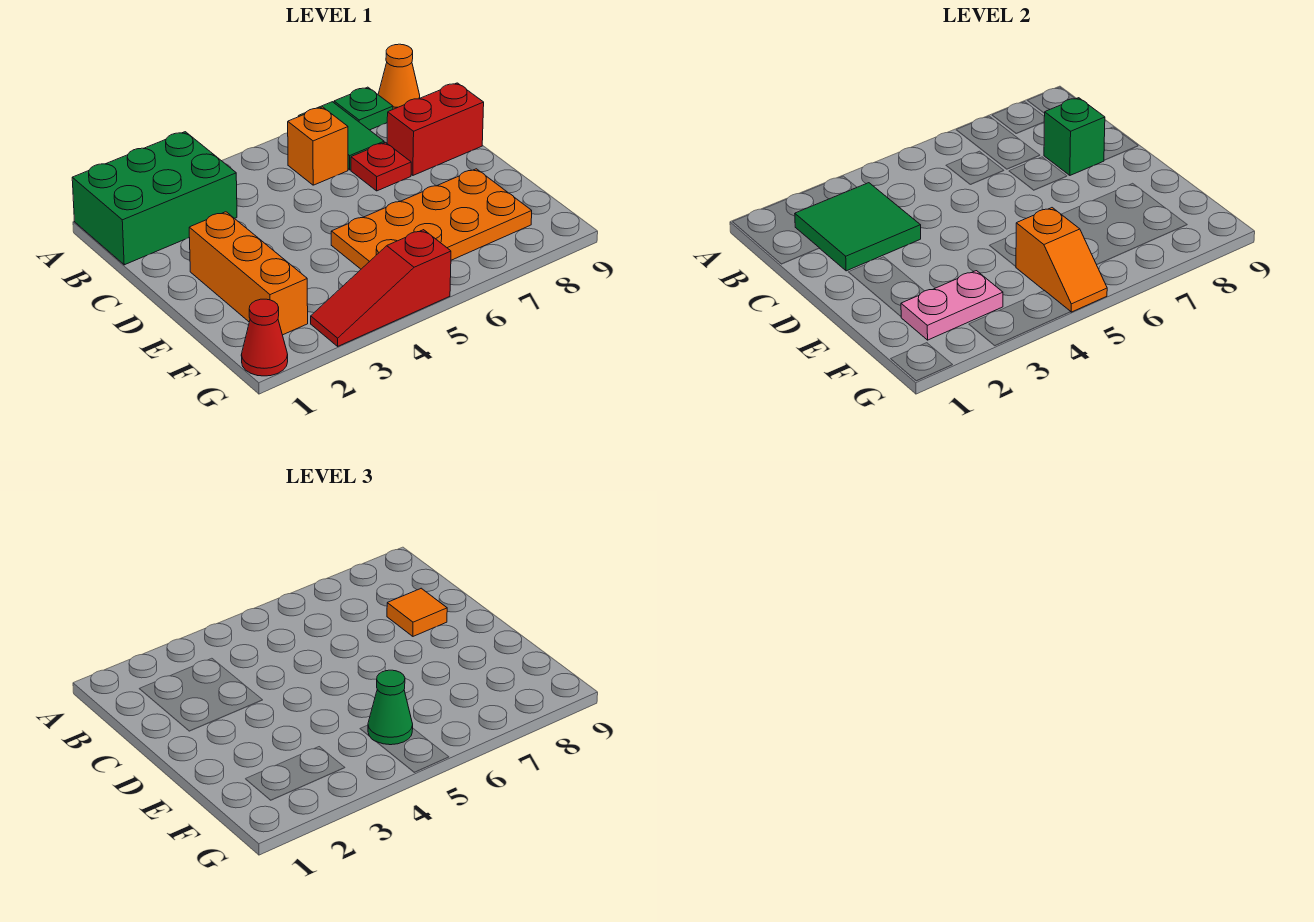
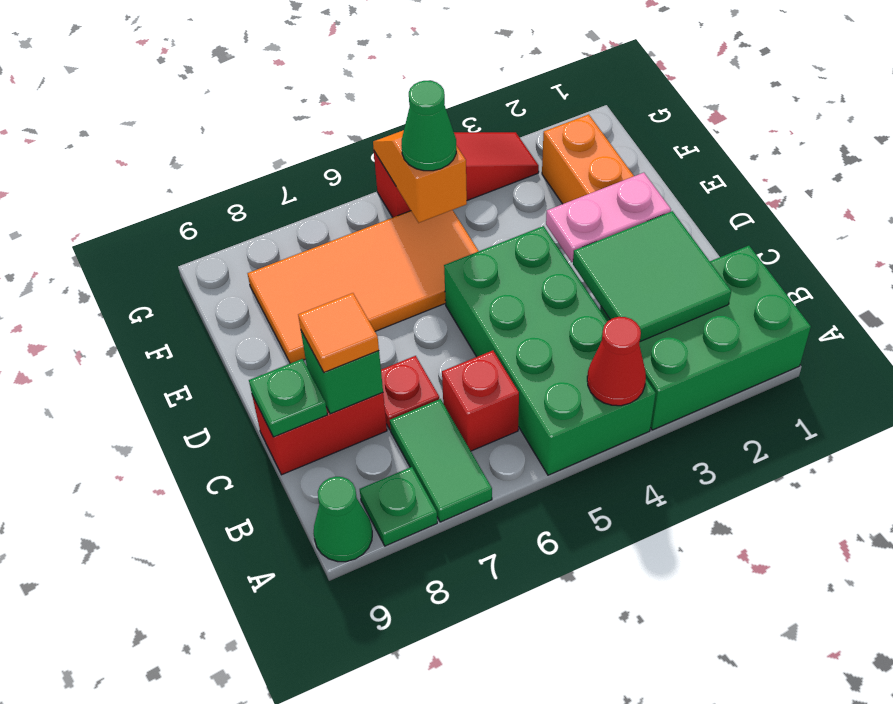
none -> green brick A4:D5 level 1
orange cone A9 level 1 -> green cone A9 level 1
orange brick B6 level 1 -> red brick B6 level 1
none -> green plate C9 level 2
orange plate E5:F8 level 1 -> orange tile E5:F8 level 1
pink plate F2:F3 level 2 -> pink plate D2:D3 level 2
red cone G1 level 1 -> red cone A4 level 2

